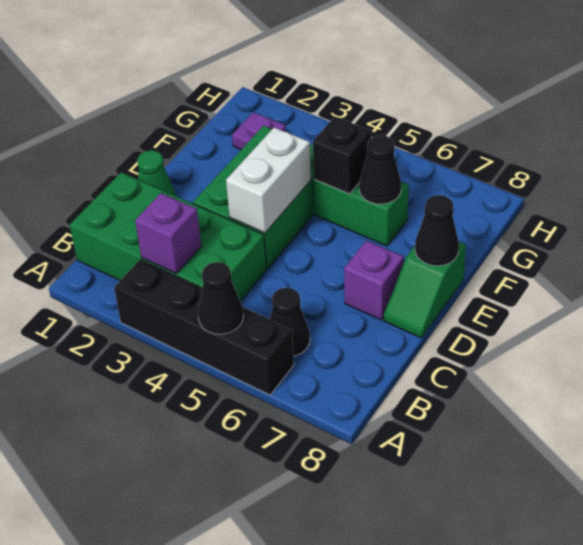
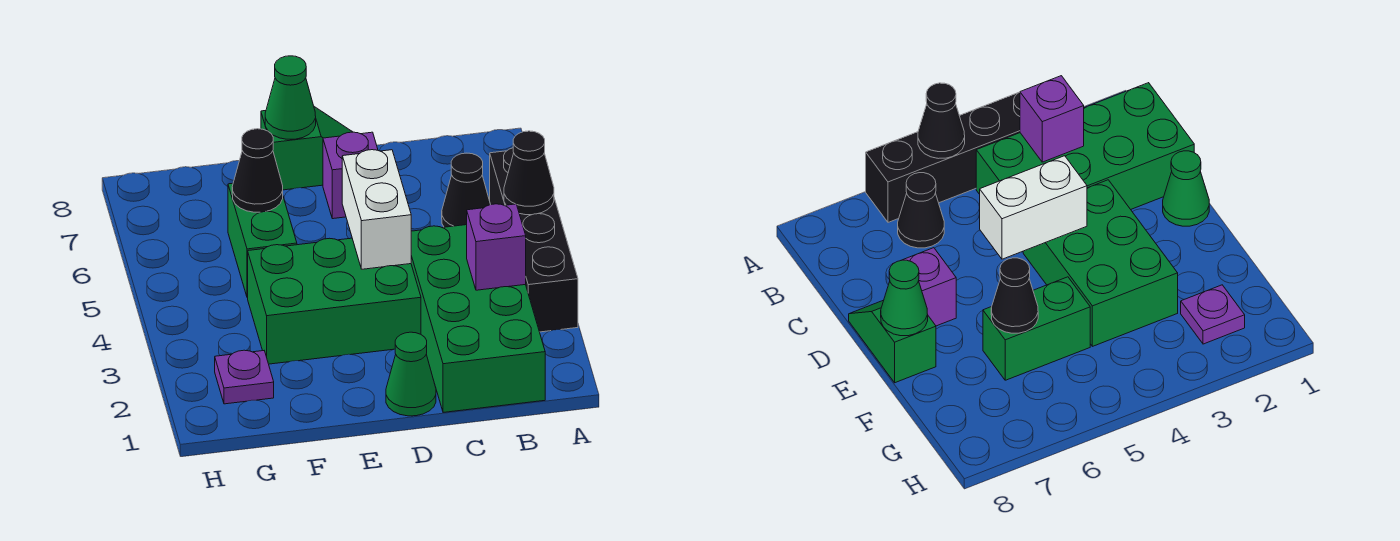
white brick D4:E4 level 2 -> white brick D4:D5 level 2
black cone E8 level 2 -> green cone E8 level 2
black brick F5 level 2 -> none

